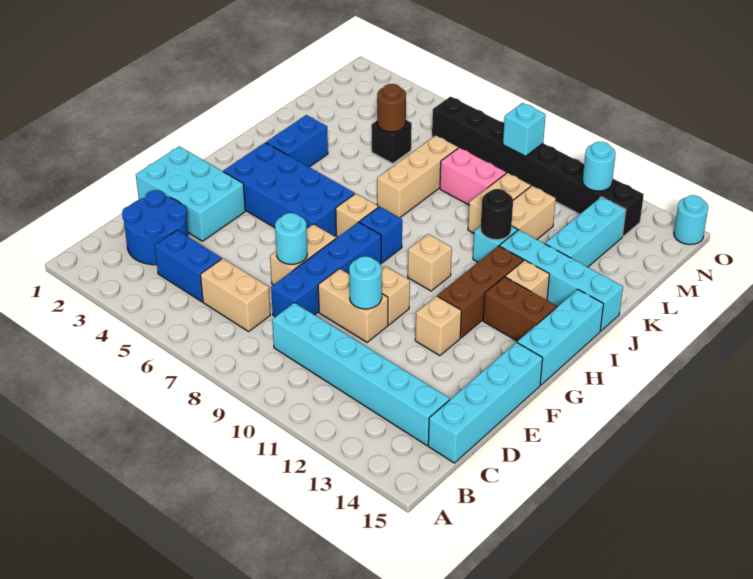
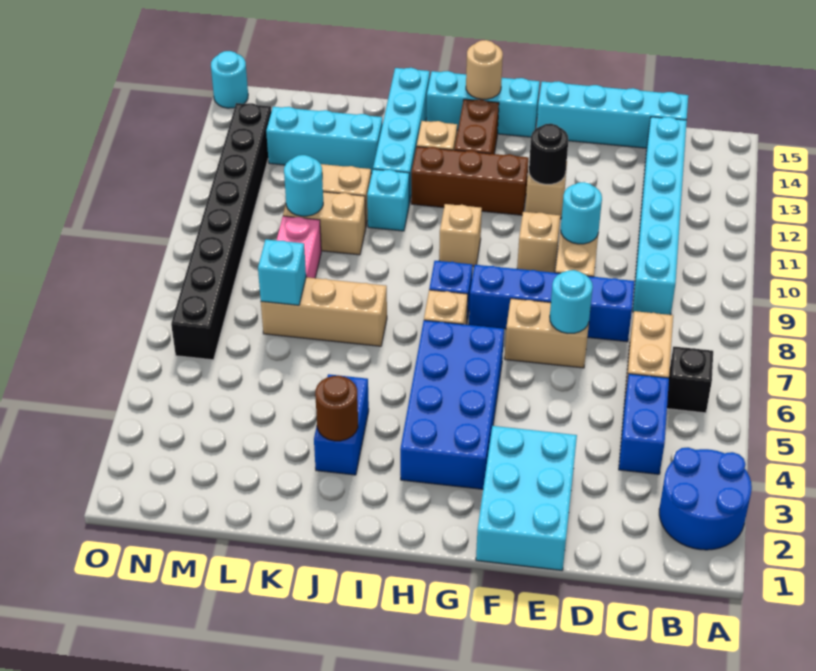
blue round brick C2:D3 level 1 -> blue round brick A2:B3 level 1
none -> tan round brick H15 level 2
blue brick I3:J3 level 1 -> blue brick J3:J4 level 1
black round brick J11 level 2 -> black round brick F12 level 2
black brick L5 level 1 -> black brick B6 level 1
brown round brick L5 level 2 -> brown round brick J3 level 2
cyan brick N9 level 2 -> cyan brick L7 level 2
cyan round brick N12 level 2 -> cyan round brick L10 level 2

